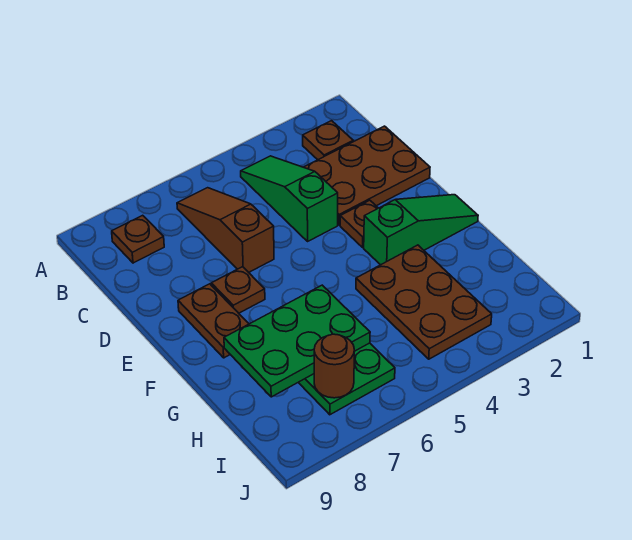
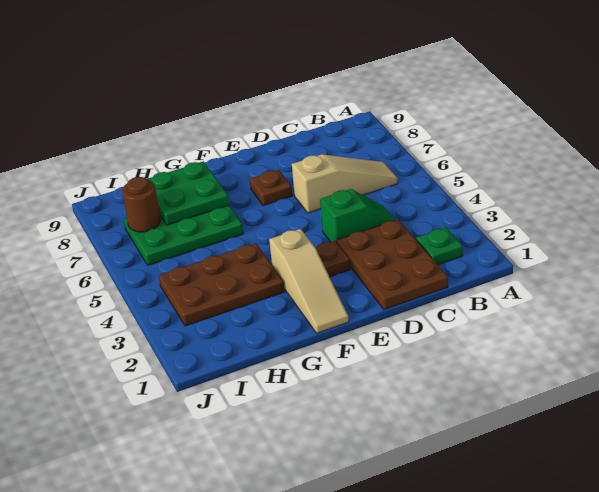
brown plate B2 level 1 -> green plate B2 level 1
green slope B4:D4 level 1 top D -> green slope C4:D4 level 1 top D
brown slope B6:D6 level 1 top D -> tan slope B6:D6 level 1 top D
brown plate B8 level 1 -> none
brown plate E8:F8 level 1 -> none
green slope F1:F3 level 1 top 3 -> tan slope F1:F3 level 1 top 3
green plate G6:H8 level 2 -> green plate G7:H8 level 2

